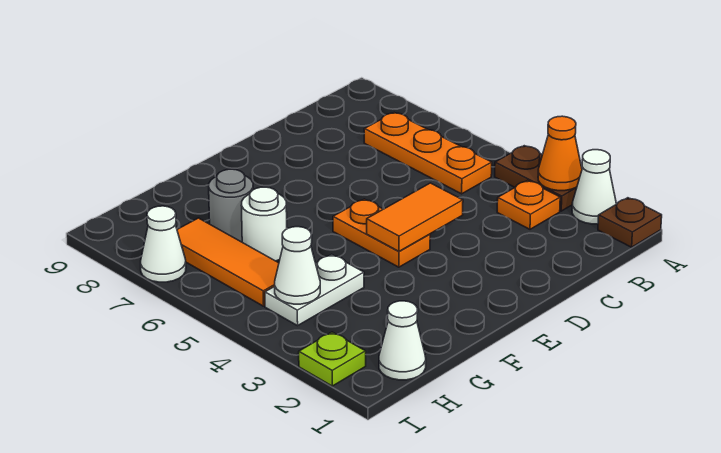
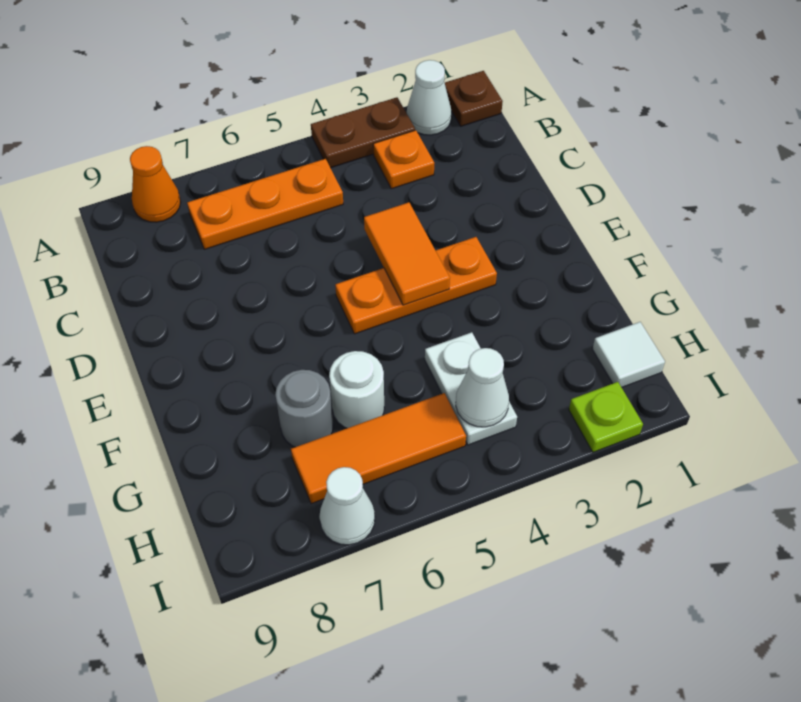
orange cone A3 level 2 -> orange cone A8 level 1
orange plate E4:E5 level 1 -> orange plate E3:E5 level 1
white cone H1 level 1 -> white tile H1 level 1

